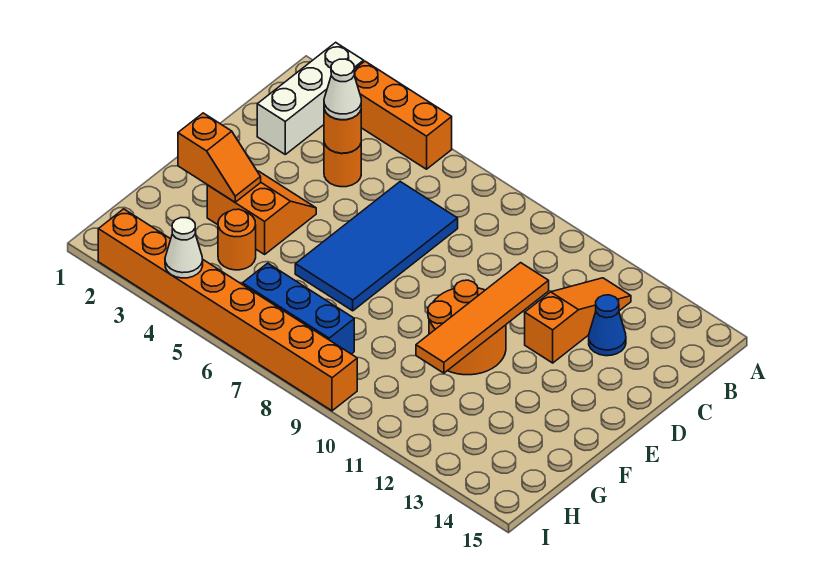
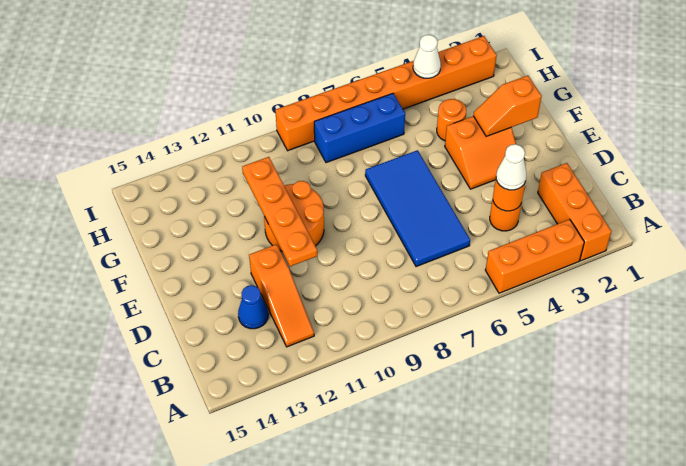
white brick A2:C2 level 1 -> orange brick A2:C2 level 1
orange tile D11:G11 level 2 -> orange plate D11:G11 level 2

